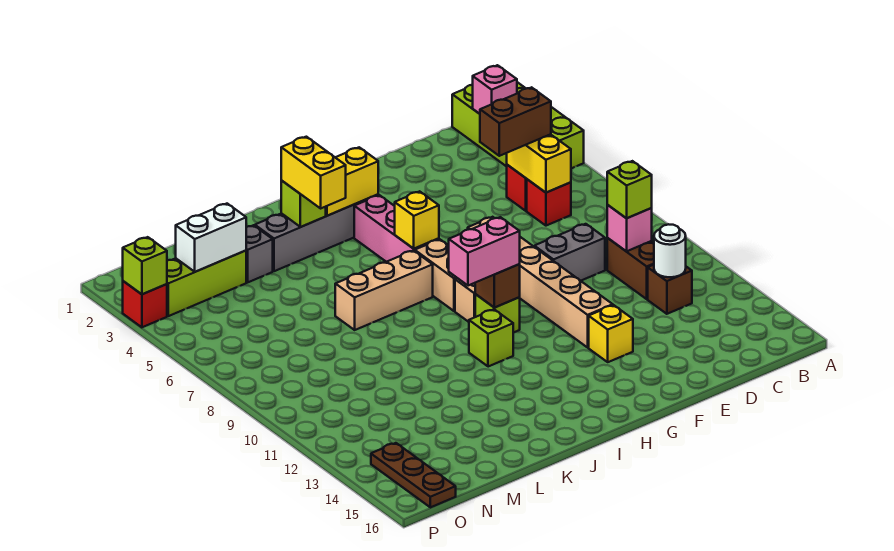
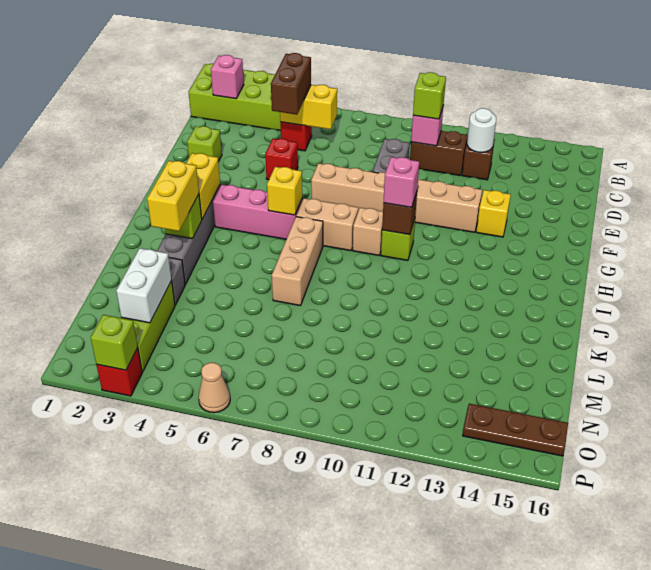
red brick C6 level 1 -> red brick E5 level 1
pink brick H10:I10 level 3 -> pink brick H10 level 3
lime brick I11 level 1 -> lime brick E2 level 1
yellow brick J3:J4 level 3 -> yellow brick J3:K3 level 3
none -> tan cone P6 level 1

